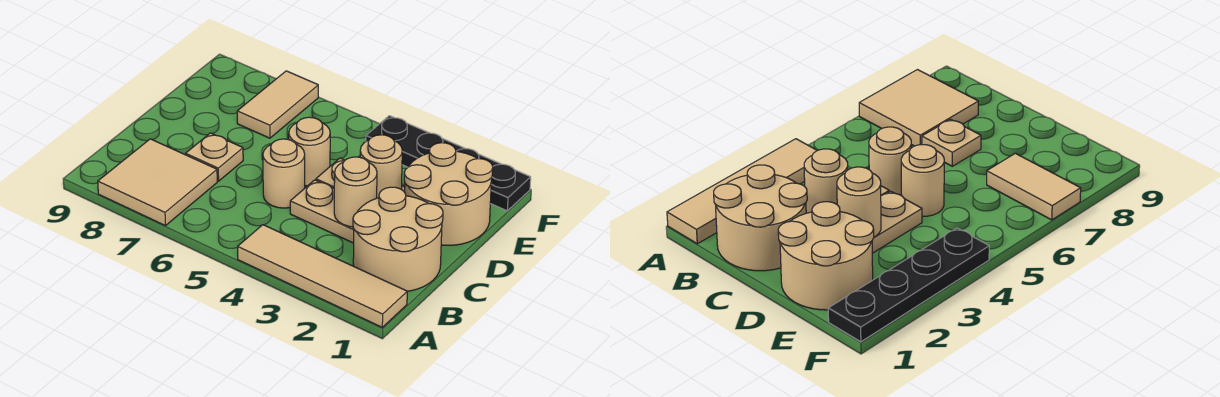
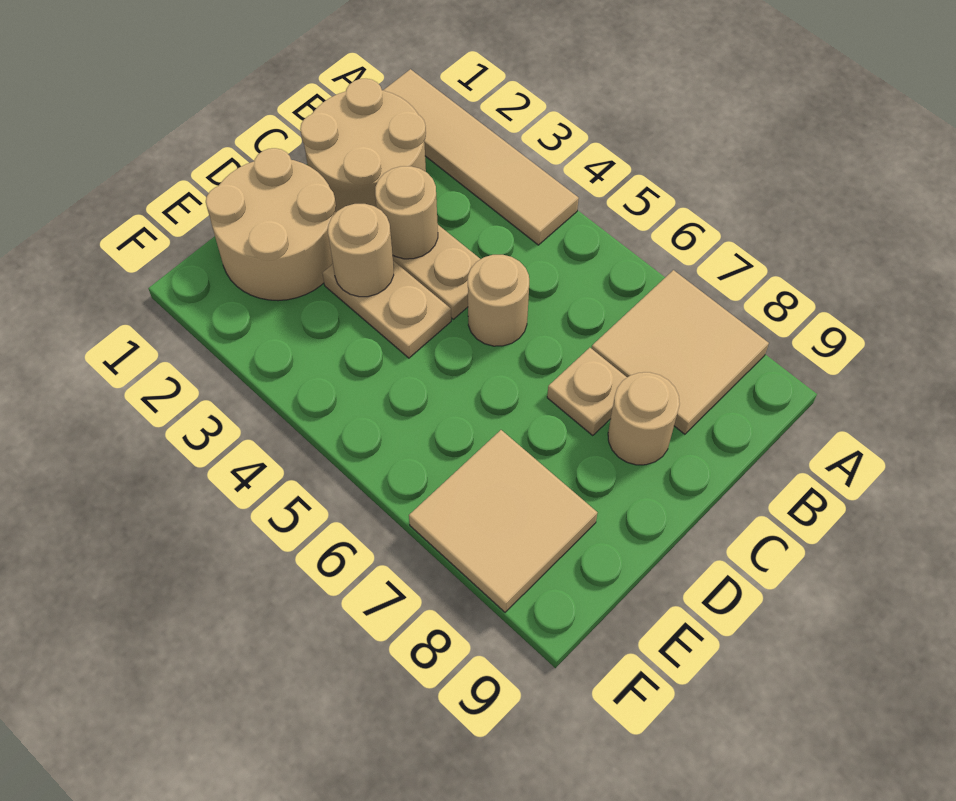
tan round brick D5 level 1 -> tan round brick C8 level 1
tan tile E7:F7 level 1 -> tan tile E7:F8 level 1
black plate F1:F4 level 1 -> none

